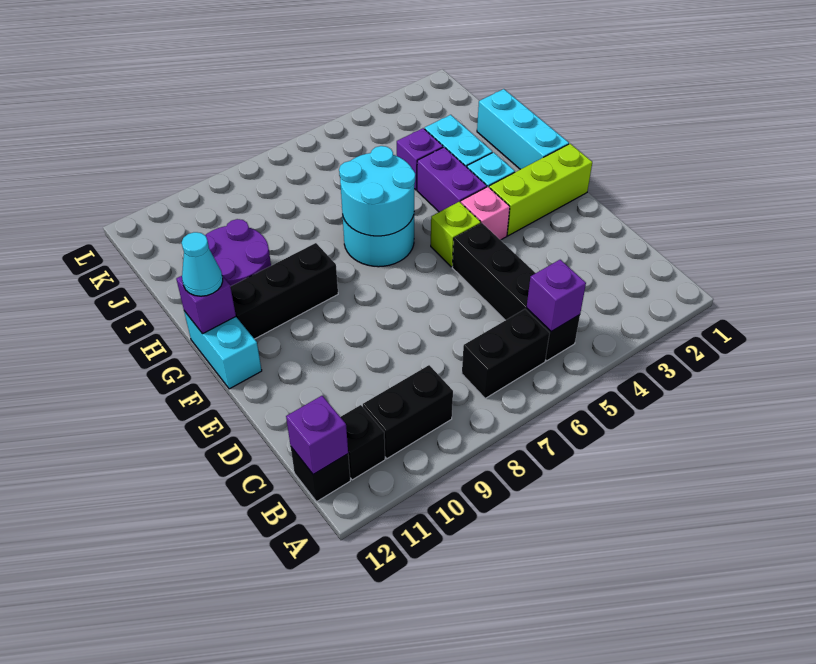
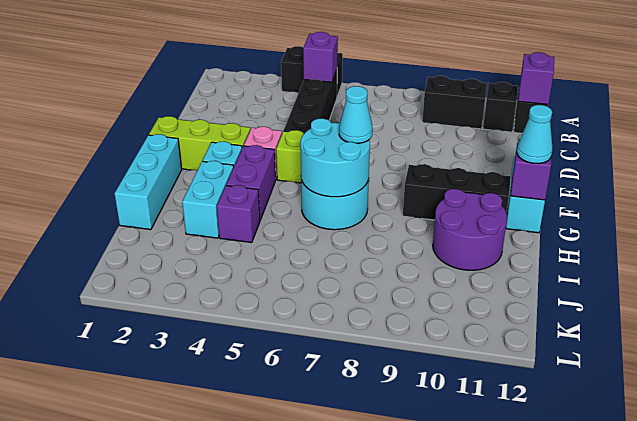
black brick B6:B7 level 1 -> black brick A4:A5 level 1
none -> cyan cone G7 level 3

